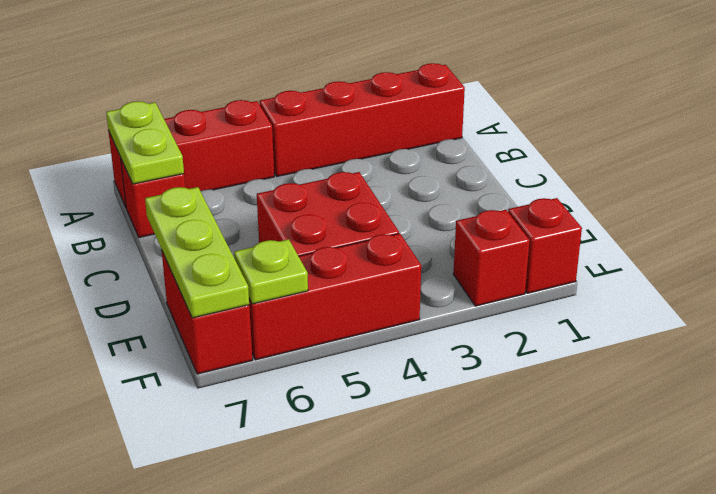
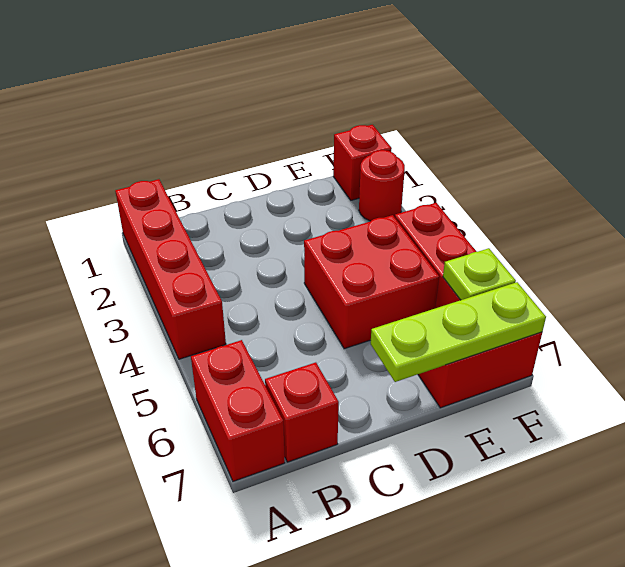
red brick A5:A7 level 1 -> red brick A6:A7 level 1
lime plate A7:B7 level 2 -> none
red brick F2 level 1 -> red round brick F2 level 1

